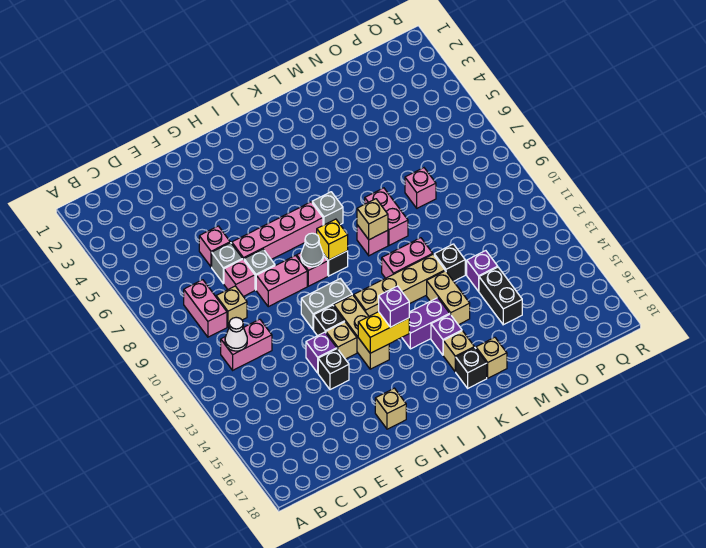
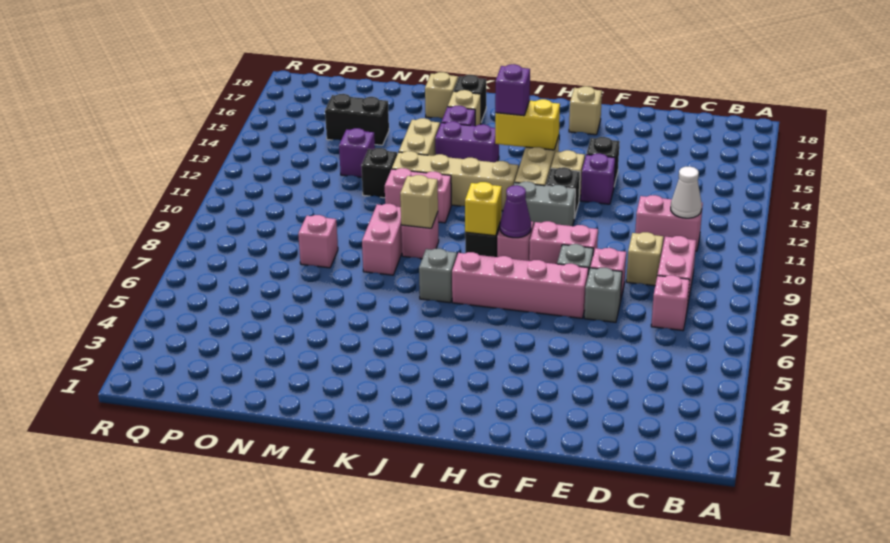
pink brick E6 level 1 -> pink brick C7 level 1
grey cone H9 level 2 -> purple cone H9 level 2
black brick N14:N15 level 1 -> black brick N15:O15 level 1

